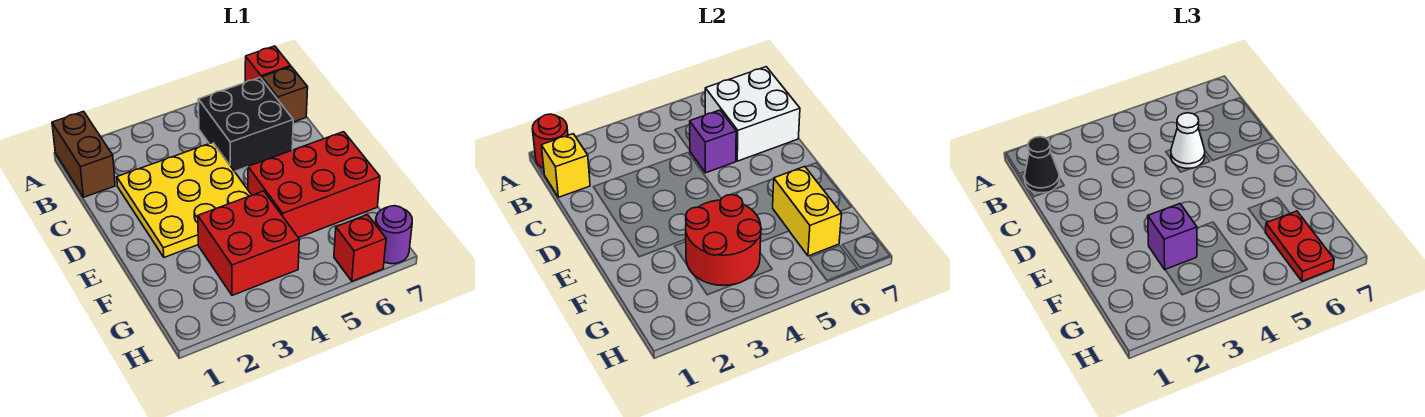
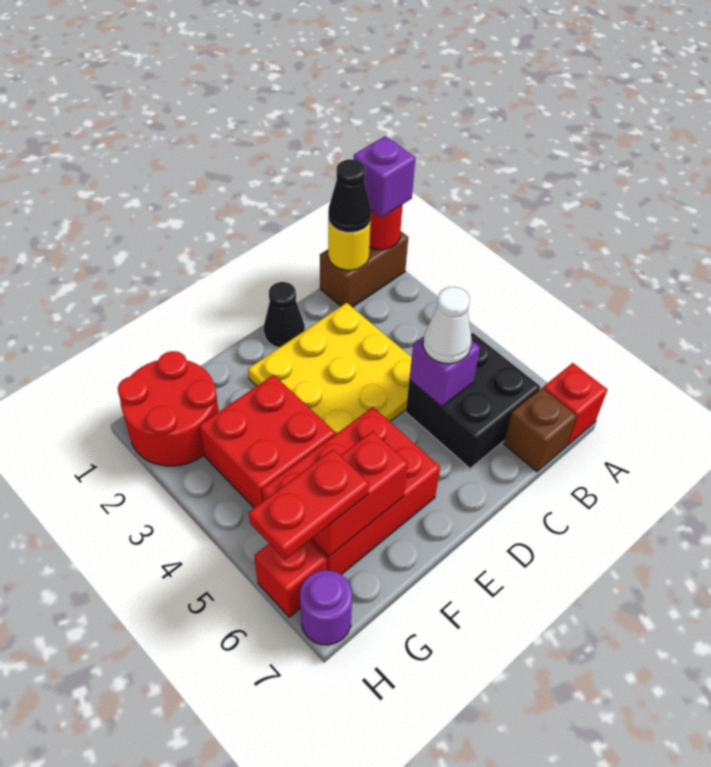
yellow brick B1 level 2 -> yellow round brick B1 level 2
white brick B6:C7 level 2 -> none
none -> black cone D1 level 1
red brick E5:F7 level 1 -> red brick E5:G6 level 1
red round brick F3:G4 level 2 -> red round brick G1:H2 level 1
purple brick F3 level 3 -> purple brick A1 level 3
yellow brick F6:G6 level 2 -> red brick F6:G6 level 2

